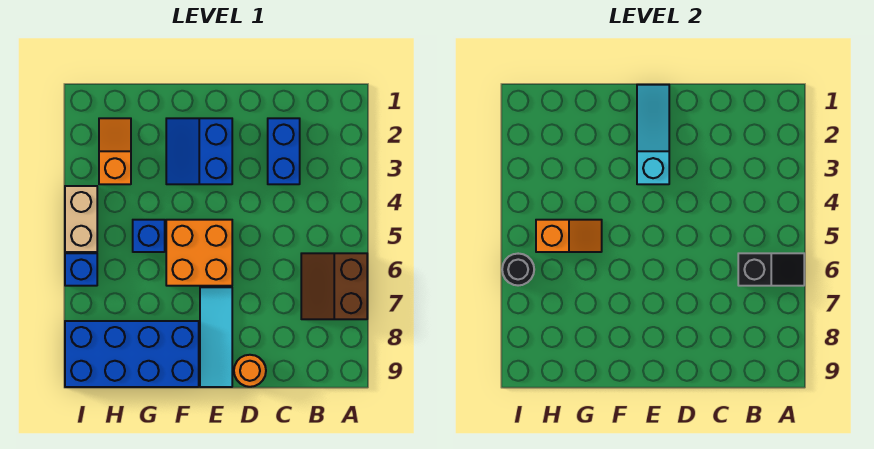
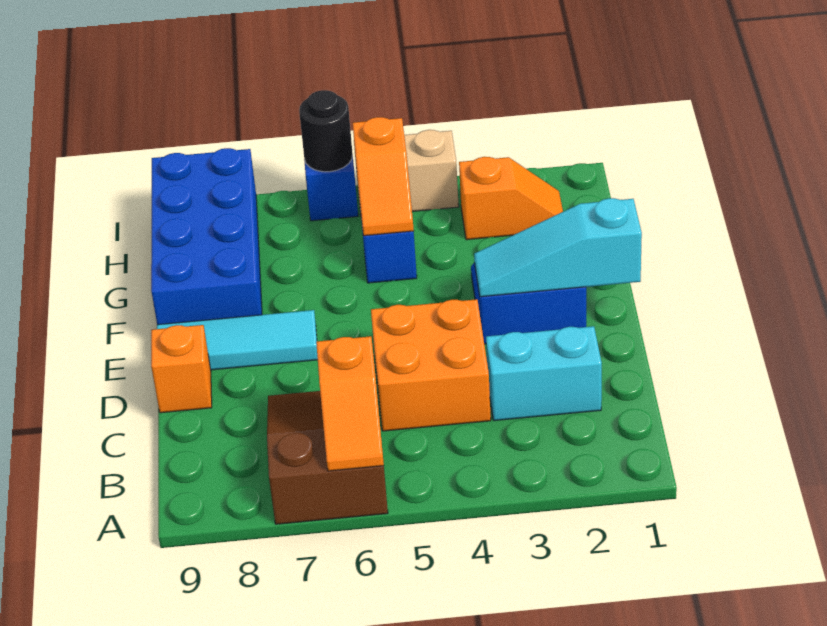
brown slope A6:B7 level 1 top A -> brown slope A6:C7 level 1 top A
black slope A6:B6 level 2 top B -> orange slope A6:B6 level 2 top B
blue brick C2:C3 level 1 -> cyan brick C2:C3 level 1
orange round brick D9 level 1 -> orange brick D9 level 1
cyan slope E1:E3 level 2 top 3 -> cyan slope E1:E3 level 2 top 1
orange brick E5:F6 level 1 -> orange brick C4:D5 level 1

